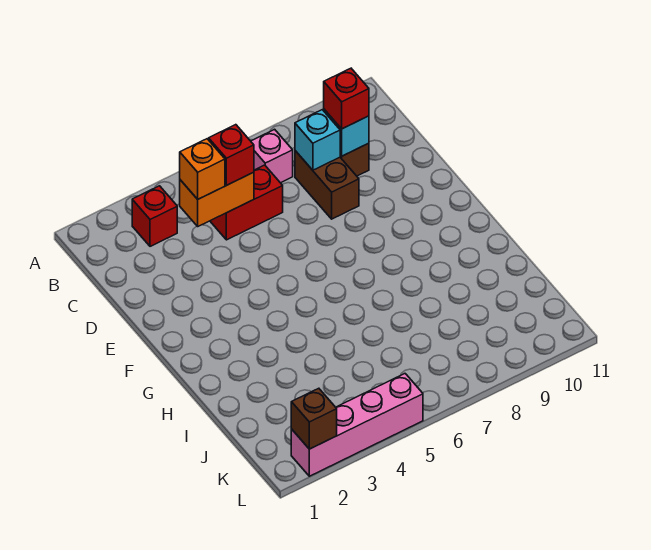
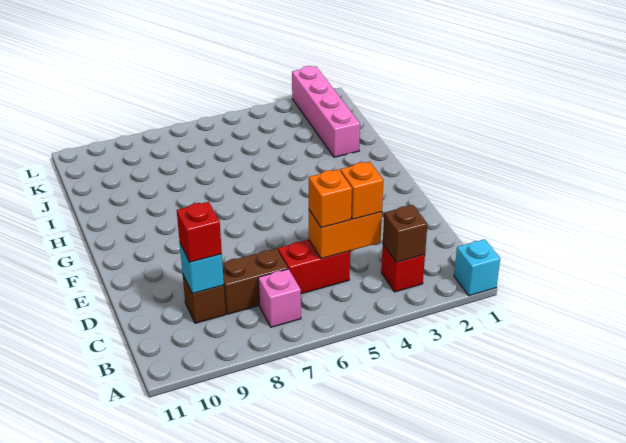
red brick C5 level 3 -> orange brick C5 level 3
brown brick C8:D8 level 1 -> brown brick C7:C8 level 1
cyan brick C8 level 2 -> cyan brick A1 level 1
pink brick L2:L5 level 1 -> pink brick I2:L2 level 1
brown brick L2 level 2 -> brown brick B3 level 2

